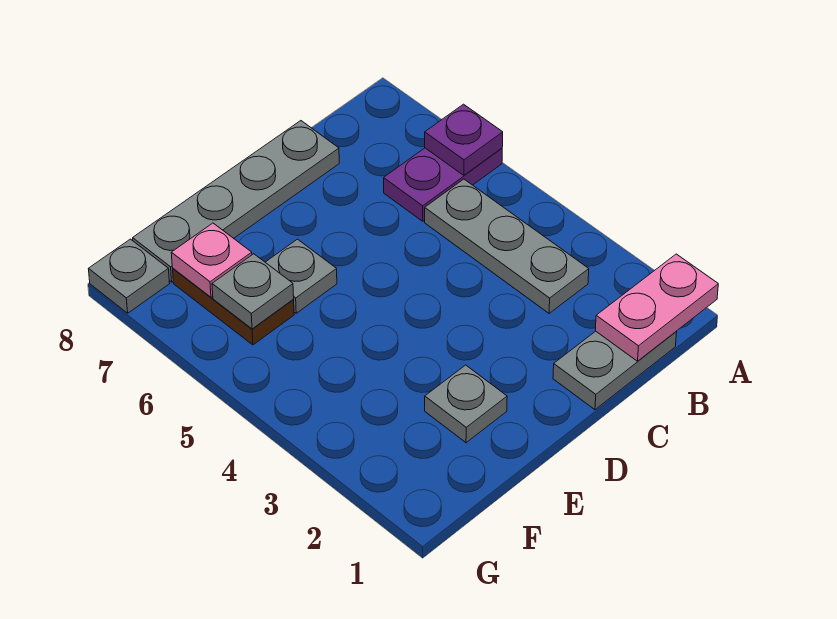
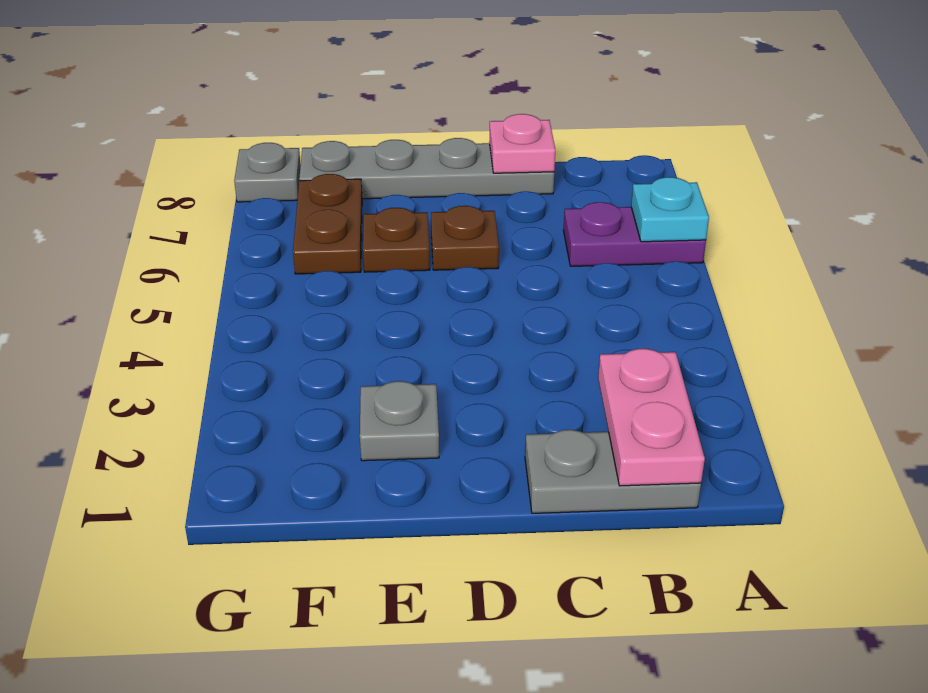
pink plate A1:B1 level 2 -> pink plate B1:B2 level 2
purple plate A6 level 2 -> cyan plate A6 level 2
grey plate B3:B5 level 1 -> none
none -> brown plate D6 level 1
grey plate E6 level 1 -> brown plate E6 level 1
grey plate F6 level 2 -> none
pink plate F7 level 2 -> pink plate C8 level 2

